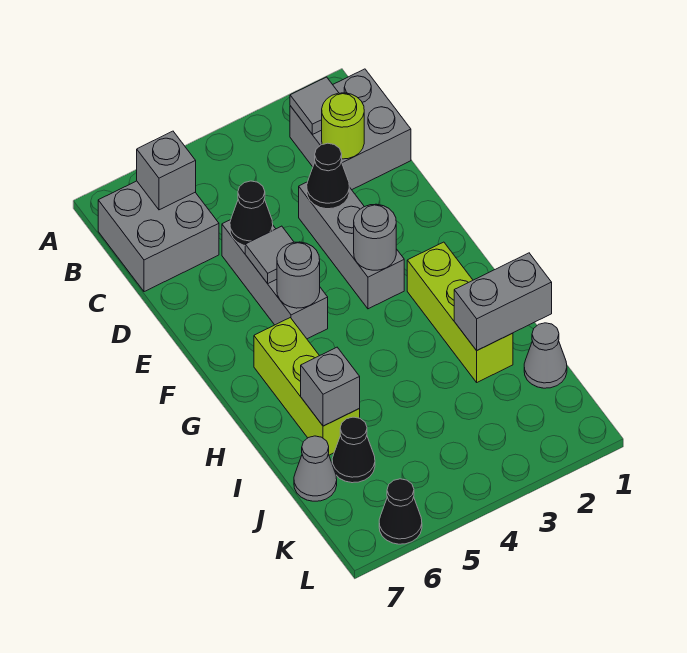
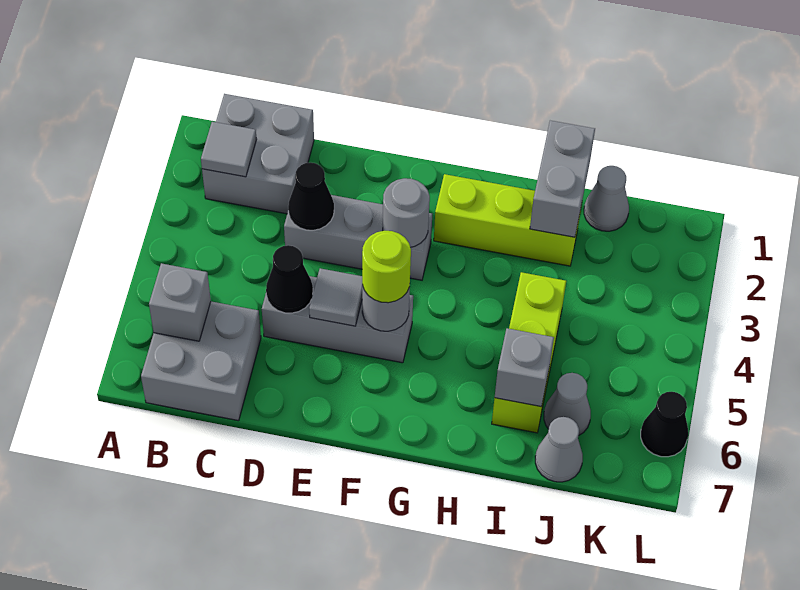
lime round brick C2 level 2 -> lime round brick F5 level 3
lime brick G6:I6 level 1 -> lime brick I4:I6 level 1
black cone J6 level 1 -> grey cone J6 level 1

